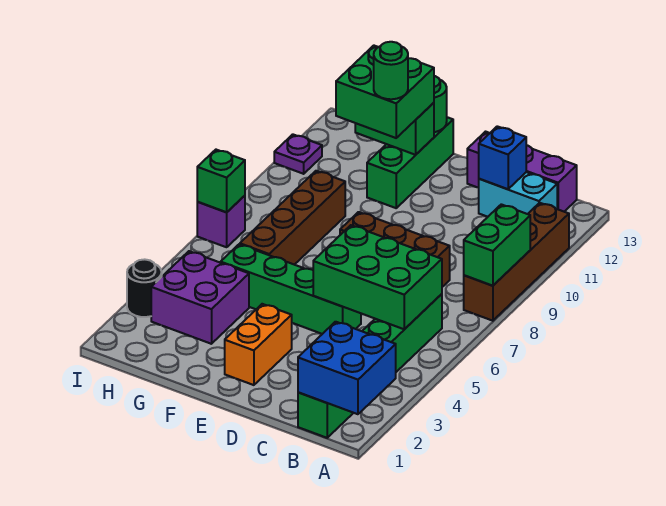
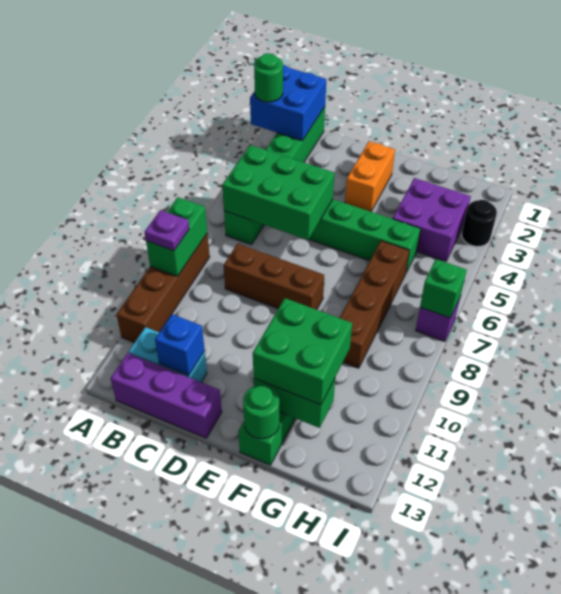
green round brick F11 level 4 -> green round brick A2 level 3
purple plate I11 level 1 -> purple plate A9 level 3

